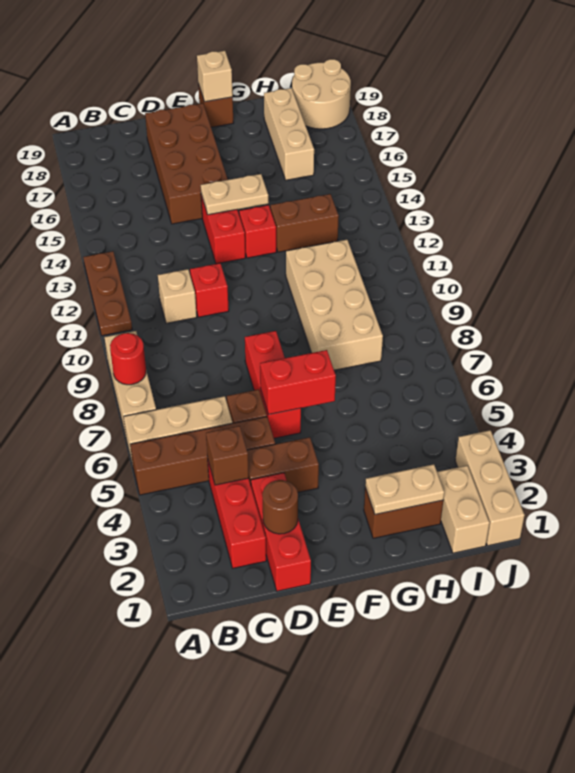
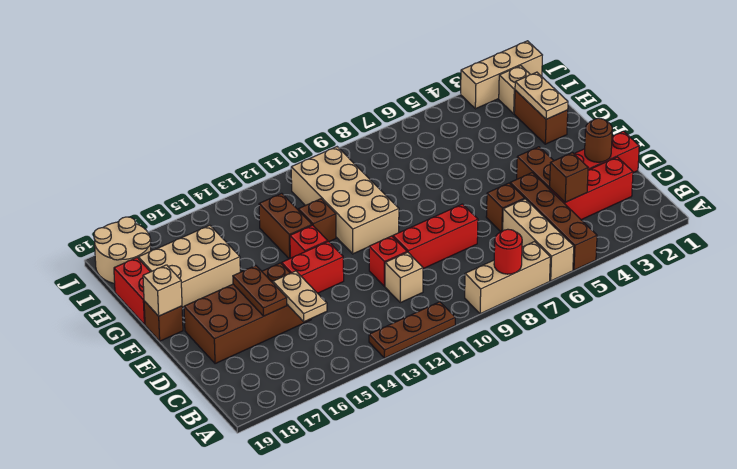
none -> brown plate D16:E16 level 2
red brick E6:E8 level 1 -> red brick D8:D10 level 1
red brick E6:F6 level 2 -> red brick G19:H19 level 1
tan plate E14:F14 level 2 -> tan plate C15:D15 level 2
tan brick G8:H11 level 1 -> tan brick F10:I11 level 1
none -> brown brick G12 level 1
tan brick H16:H18 level 1 -> tan brick G16:H18 level 1
tan brick I1:I2 level 1 -> tan brick I2 level 1

